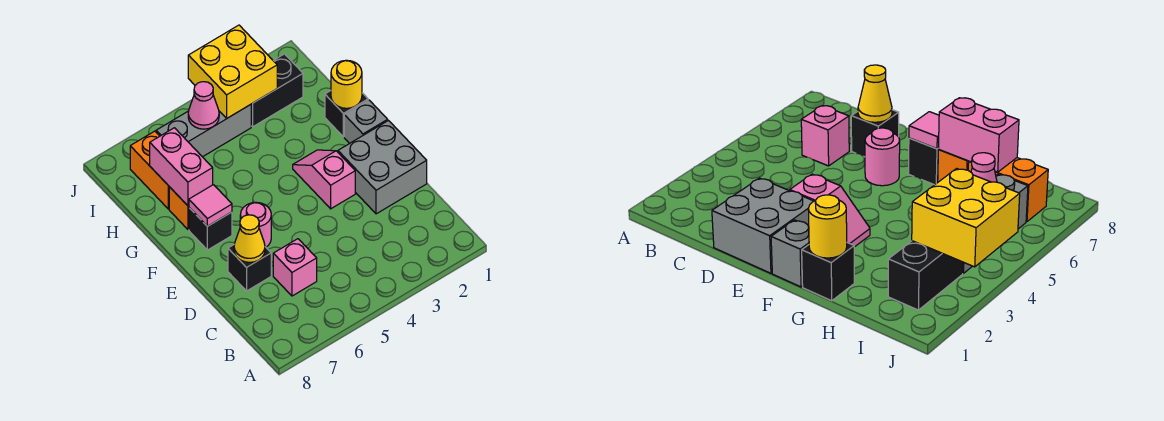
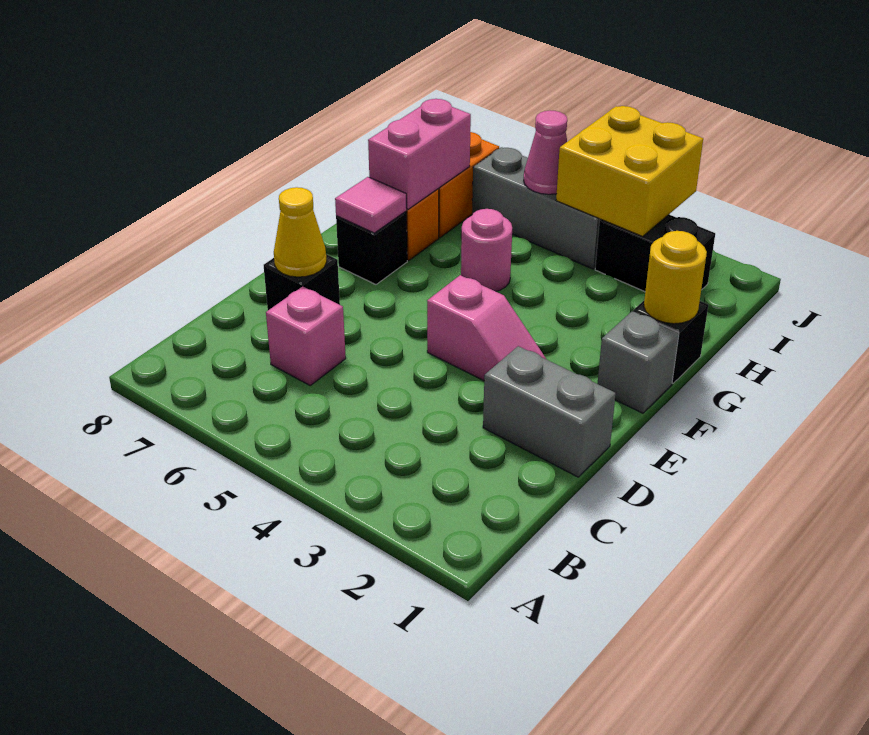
grey brick D1:E2 level 1 -> grey brick D1:D2 level 1
pink slope E3:F3 level 1 top E -> pink slope E3:E4 level 1 top 4
pink round brick E6 level 1 -> pink round brick G5 level 1

